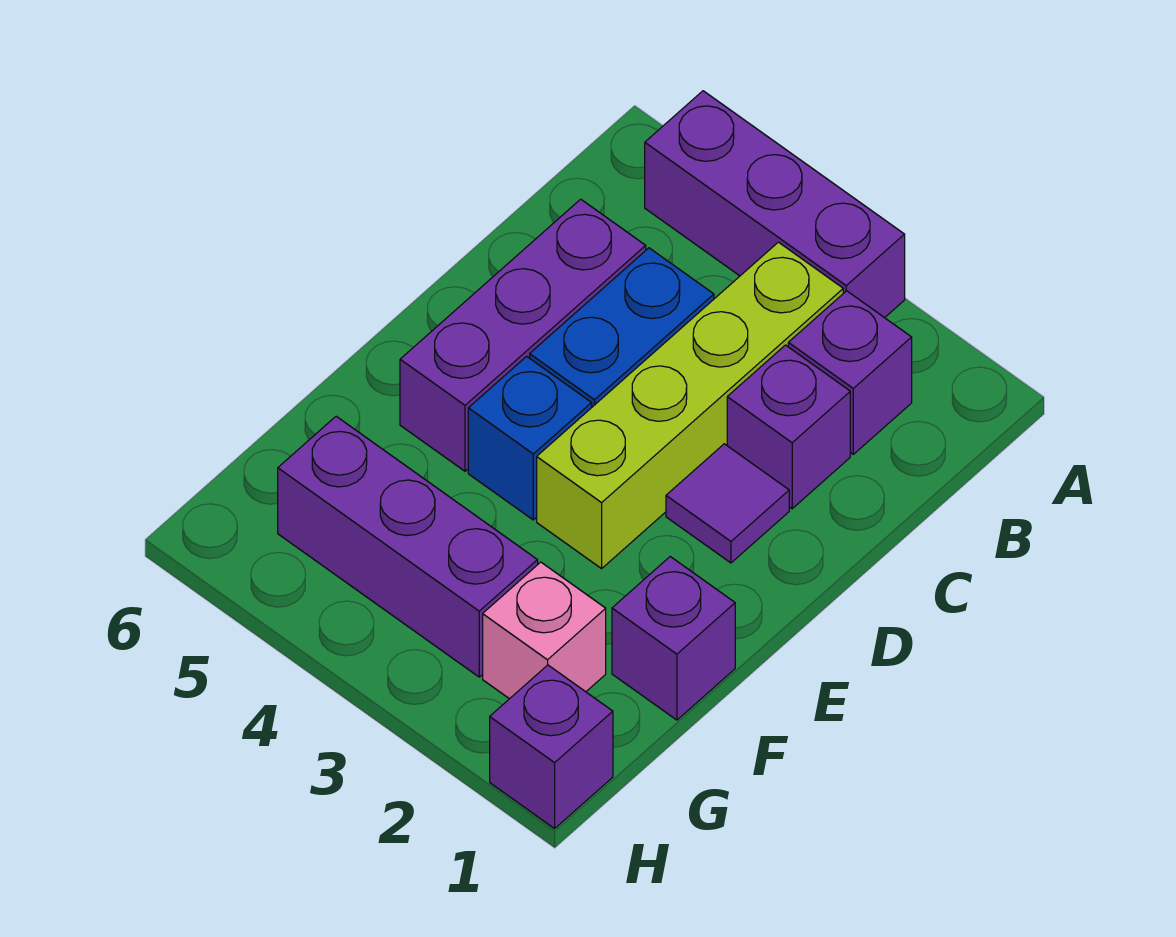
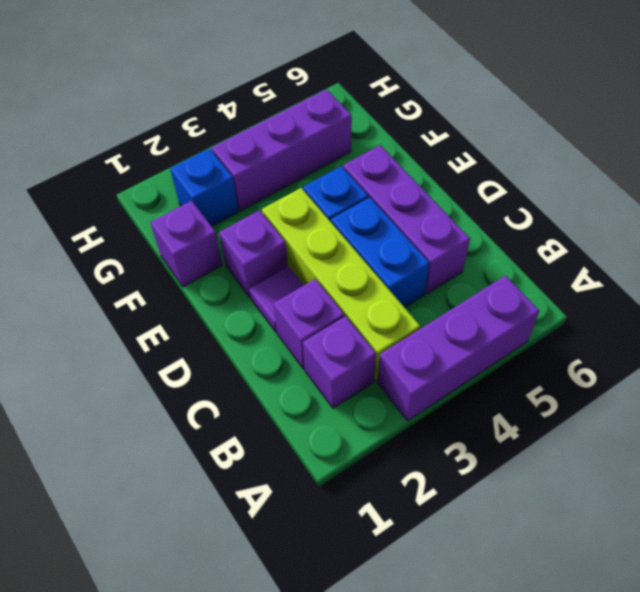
pink brick G2 level 1 -> blue brick G2 level 1
purple brick H1 level 1 -> purple brick E2 level 1

